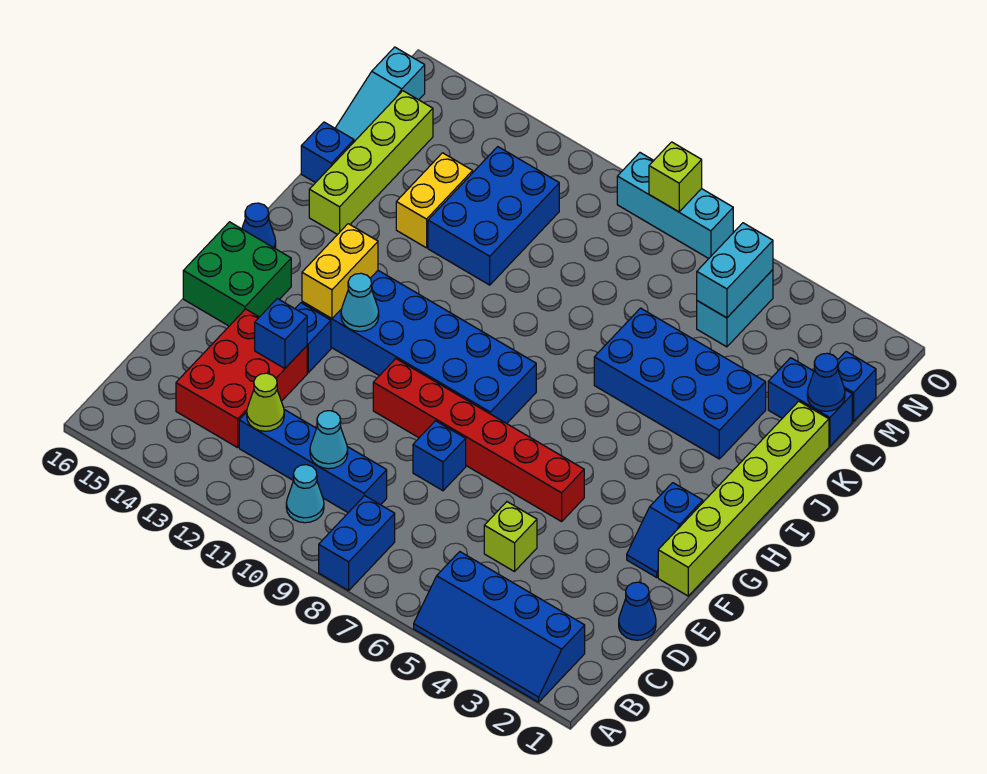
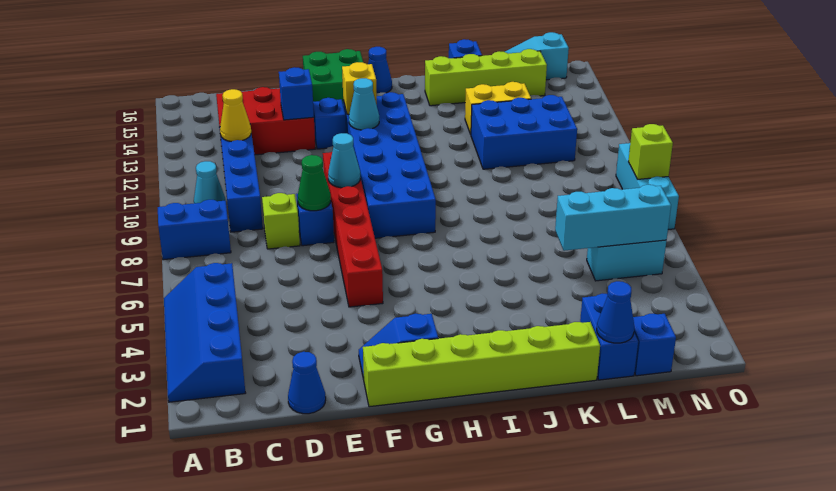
cyan cone C10 level 2 -> cyan cone F9 level 2
lime cone C12 level 2 -> yellow cone C12 level 2
lime brick D5 level 1 -> lime brick D8 level 1
none -> green cone E8 level 2
yellow brick G13:H13 level 2 -> yellow brick G13 level 2
blue brick J3:K6 level 1 -> none
cyan brick M5:N5 level 2 -> cyan brick L5:N5 level 2

